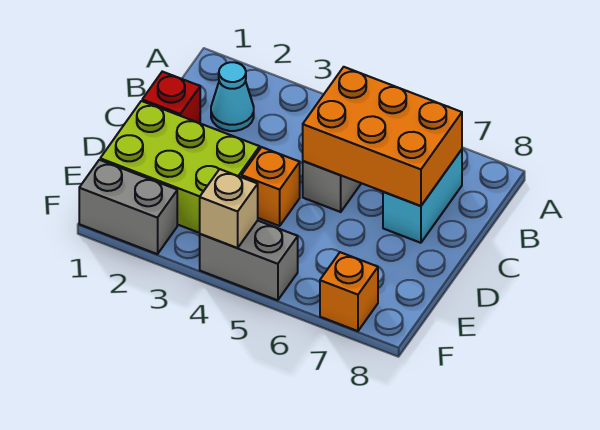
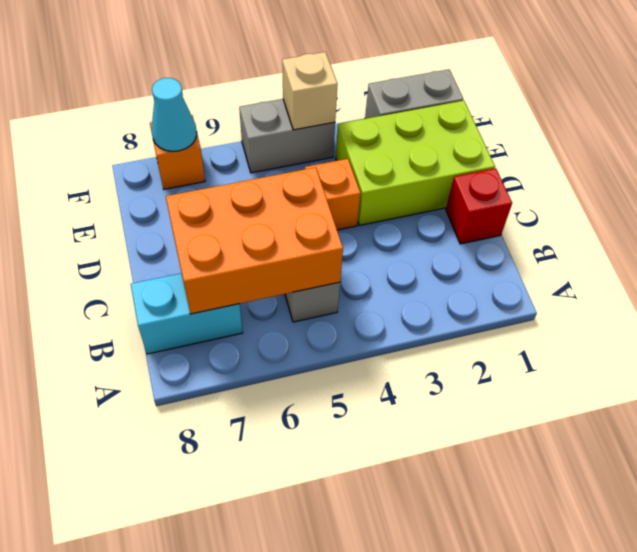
cyan cone B2 level 1 -> cyan cone F7 level 2
cyan brick B7:C7 level 1 -> cyan brick B7:B8 level 1

